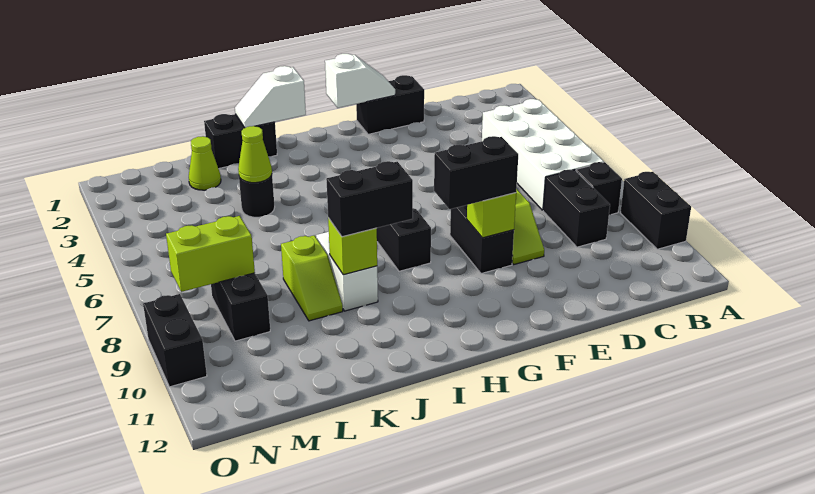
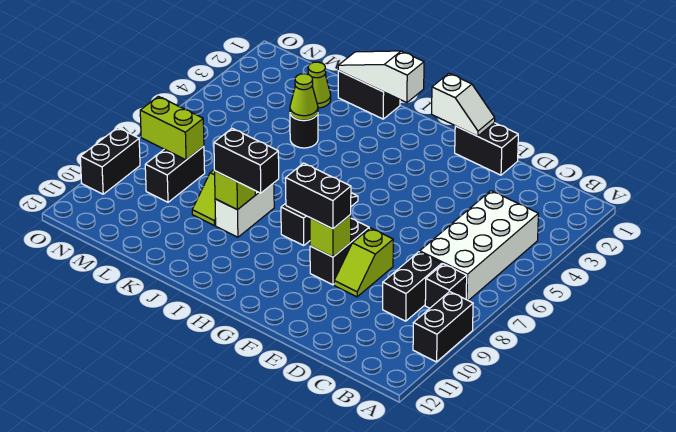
white slope I1:J1 level 2 top I -> white slope I1:K1 level 2 top I

